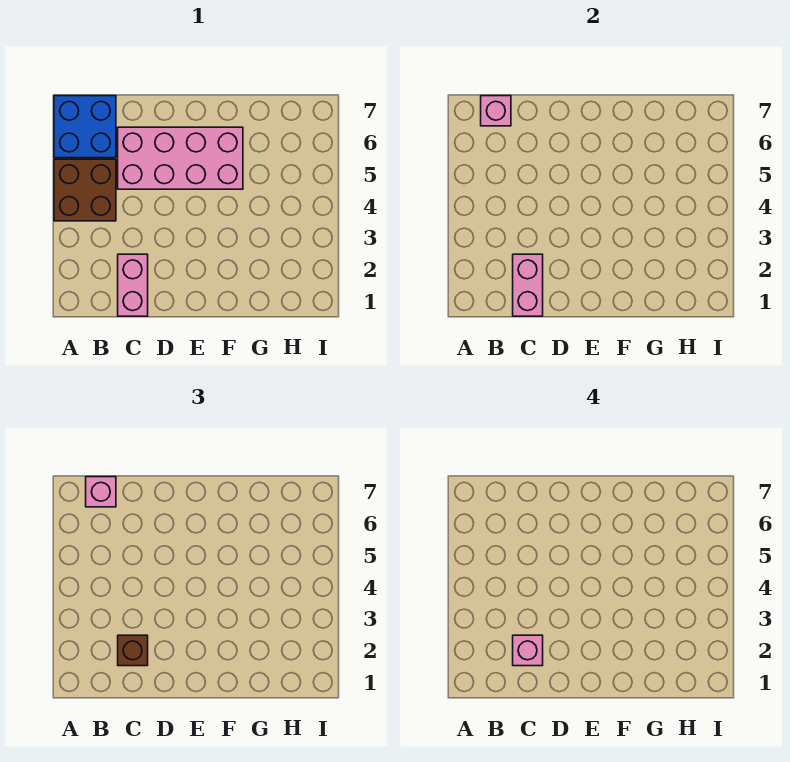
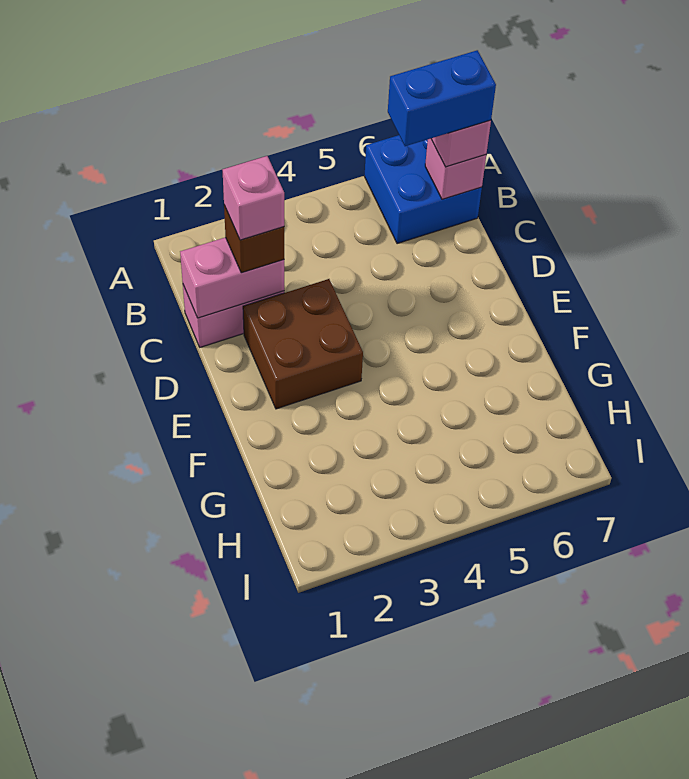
brown brick A4:B5 level 1 -> brown brick D2:E3 level 1
none -> blue brick B6:B7 level 4
pink brick C5:F6 level 1 -> none

